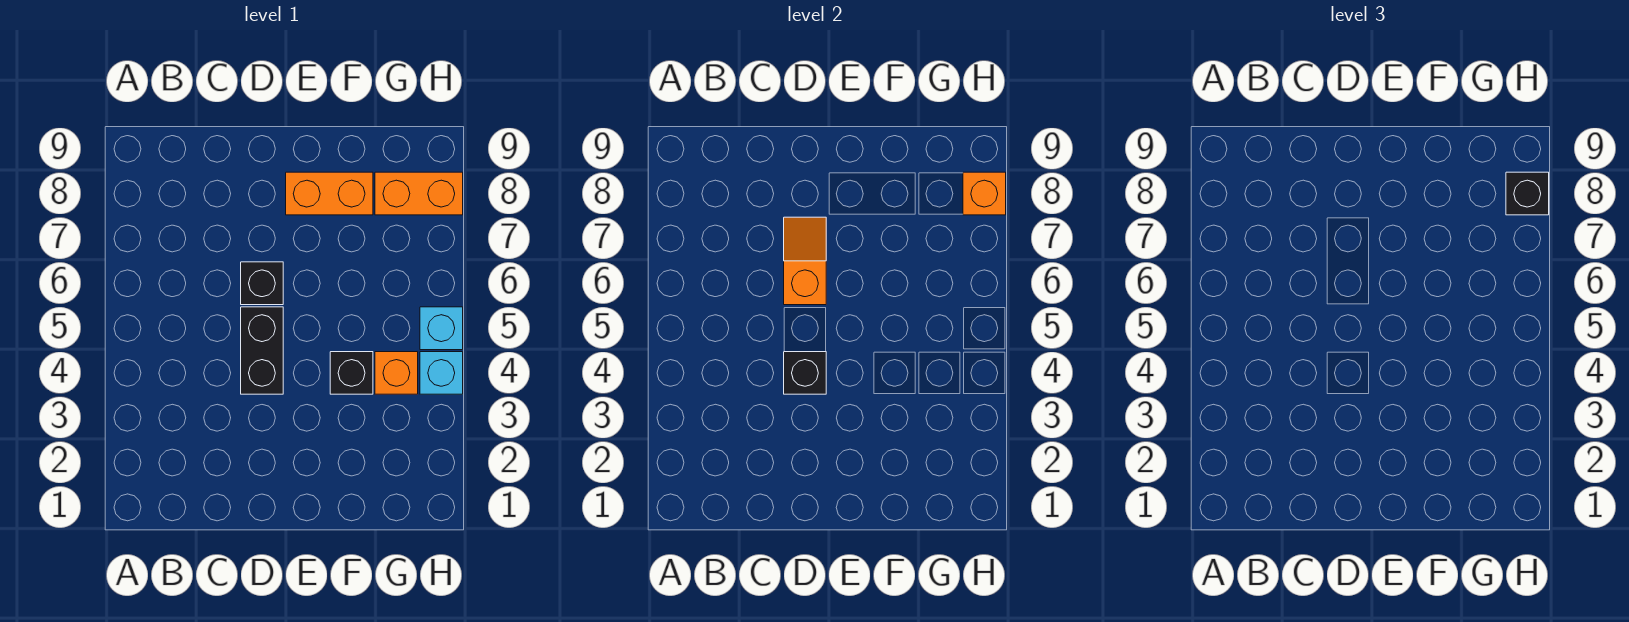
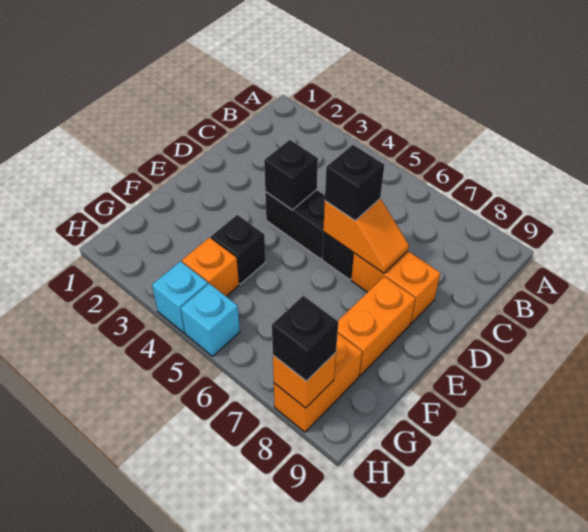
none -> black brick D6 level 3
none -> orange brick D7:D8 level 1

